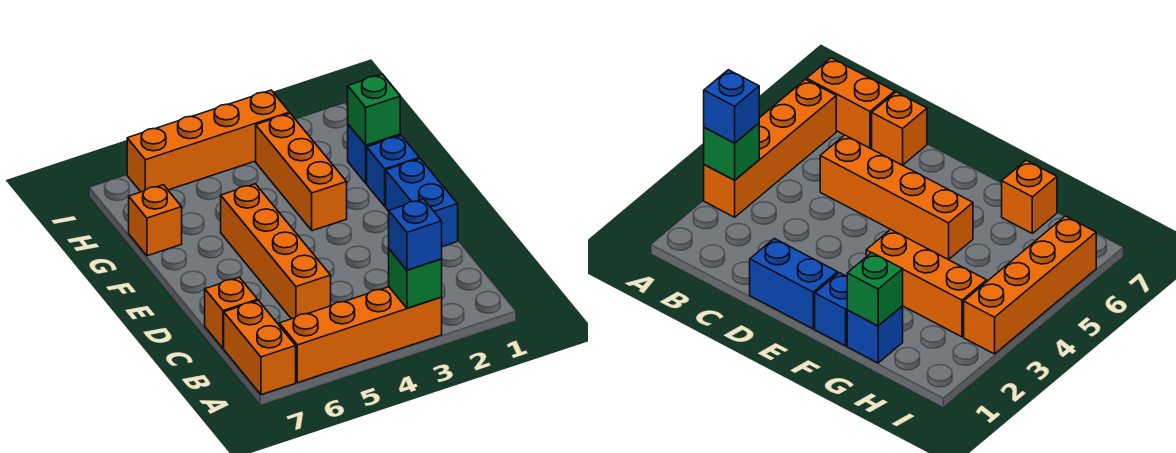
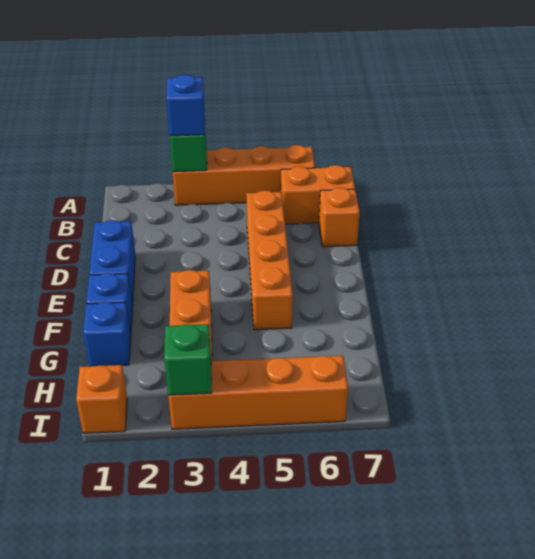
orange brick A7:B7 level 1 -> orange brick B6:B7 level 1
green brick G1 level 2 -> green brick I3 level 2
orange brick G7 level 1 -> orange brick I1 level 1

